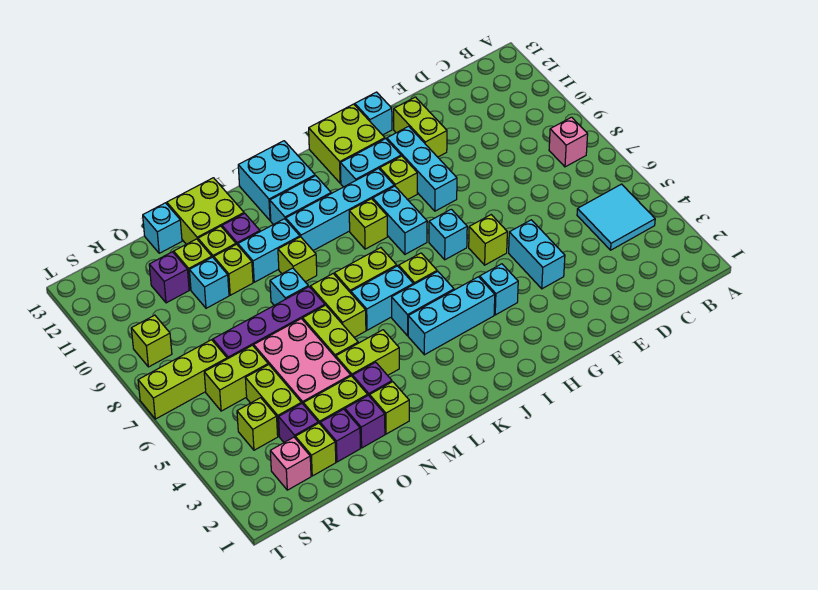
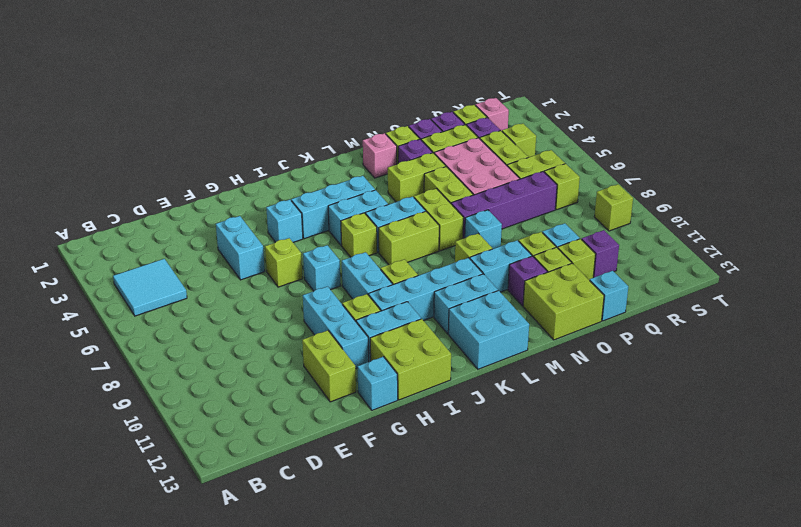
pink brick B8 level 1 -> pink brick M2 level 1
lime brick R7:T7 level 1 -> lime brick R7 level 1

